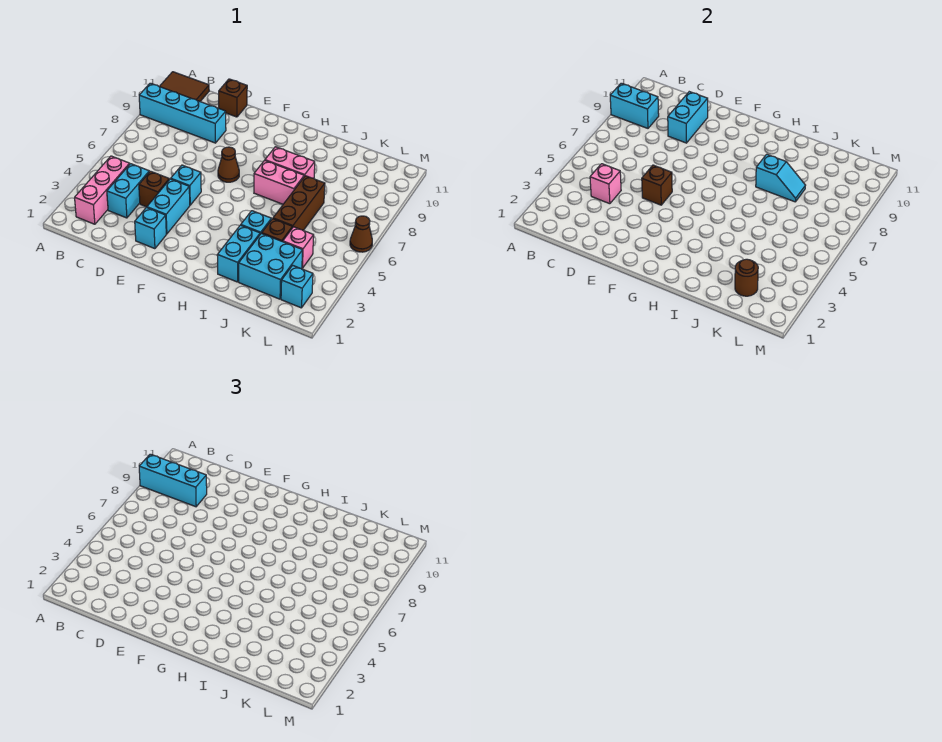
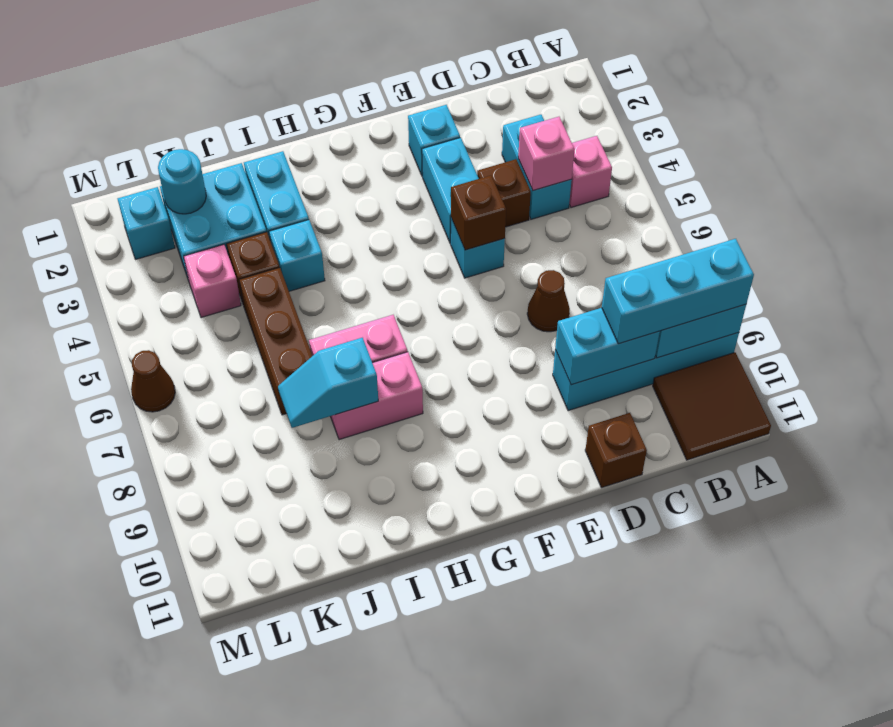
pink brick B2:B4 level 1 -> pink brick B4 level 1
cyan brick D9:D10 level 2 -> cyan brick C9:D9 level 2
brown cone F7 level 1 -> brown cone D7 level 1
brown round brick K2 level 2 -> cyan round brick K2 level 2

